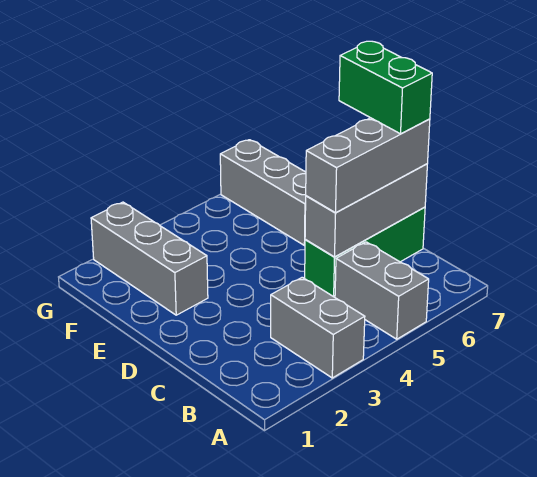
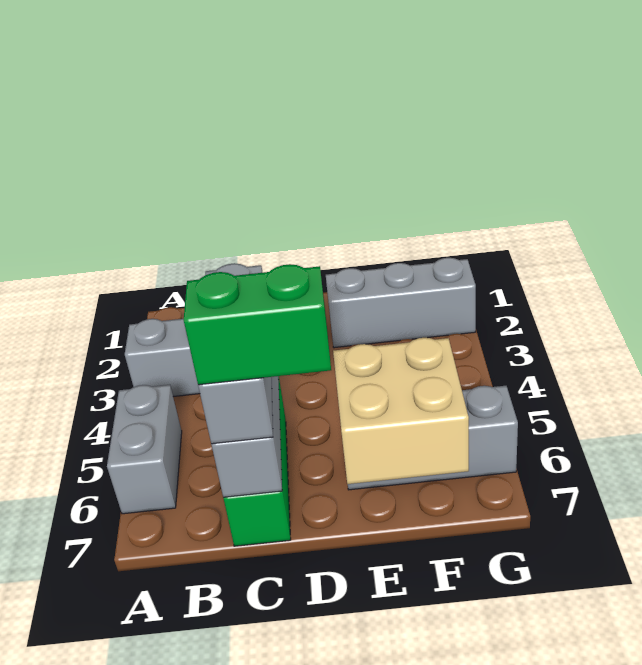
grey brick A5:B5 level 1 -> grey brick A5:A6 level 1
none -> tan brick E6:F7 level 2

